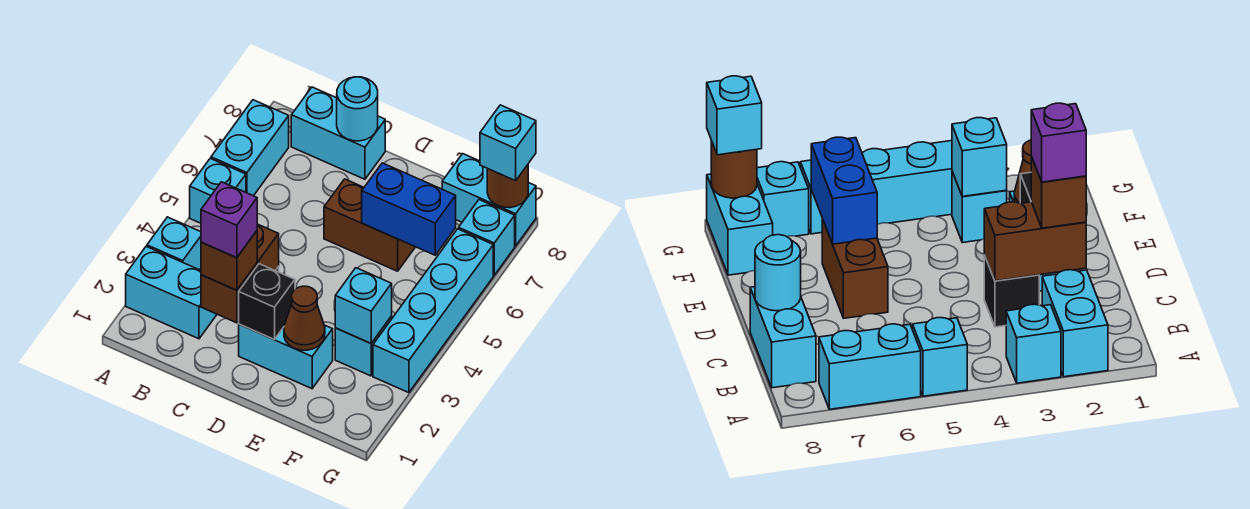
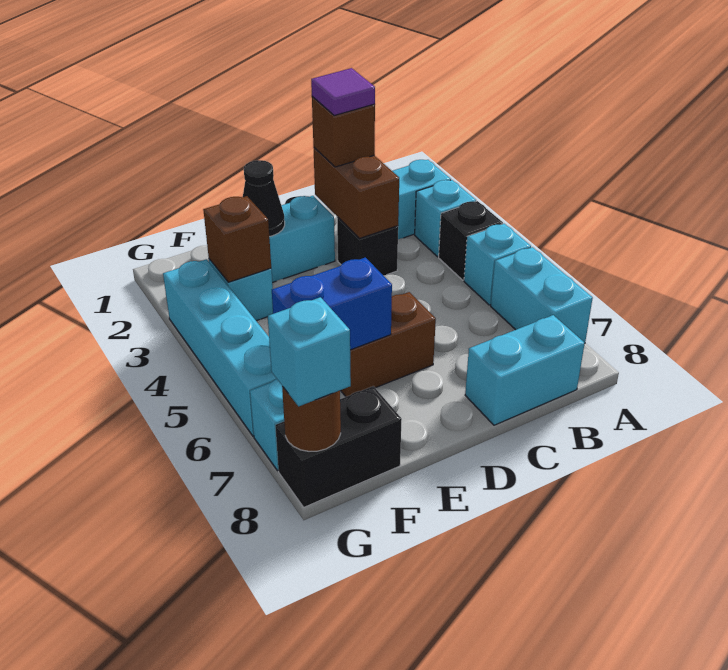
purple brick C2 level 4 -> purple tile C2 level 4
cyan round brick C8 level 2 -> none
black brick D2 level 2 -> black brick A4 level 1
brown cone E2 level 2 -> black cone E2 level 2
cyan brick F3 level 2 -> brown brick F3 level 2
cyan brick F8:G8 level 1 -> black brick F8:G8 level 1

